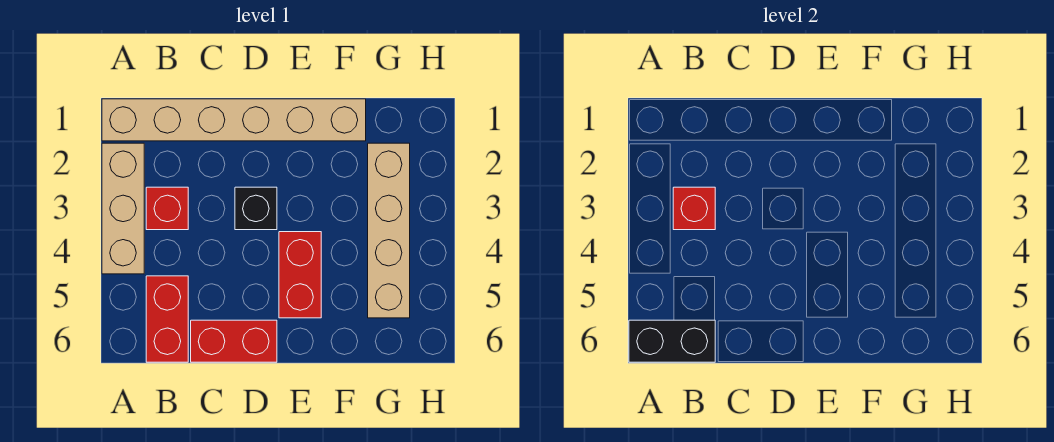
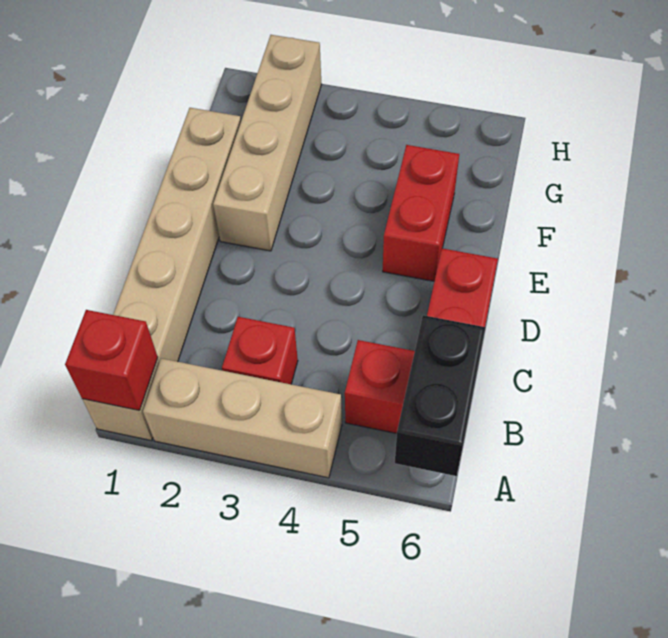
red brick B3 level 2 -> red brick A1 level 2
black brick D3 level 1 -> none
red brick E4:E5 level 1 -> red brick E5:F5 level 1
tan brick G2:G5 level 1 -> tan brick E2:H2 level 1

